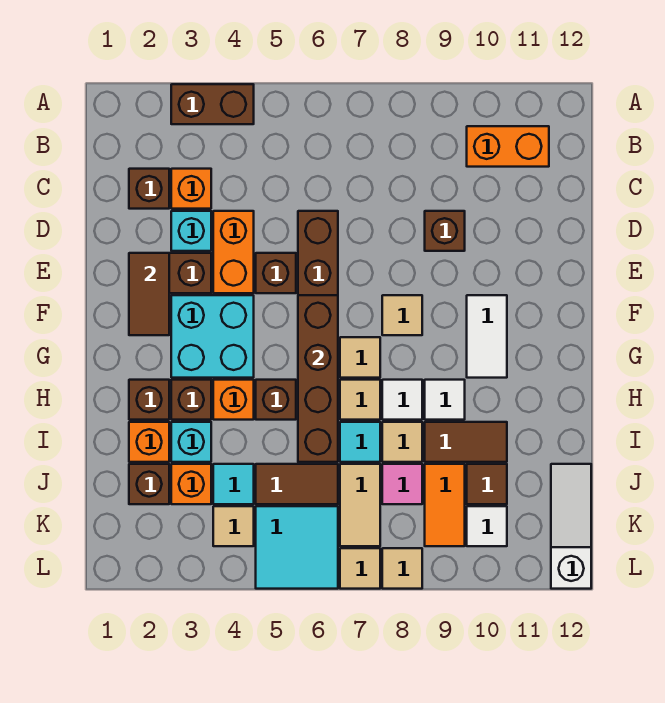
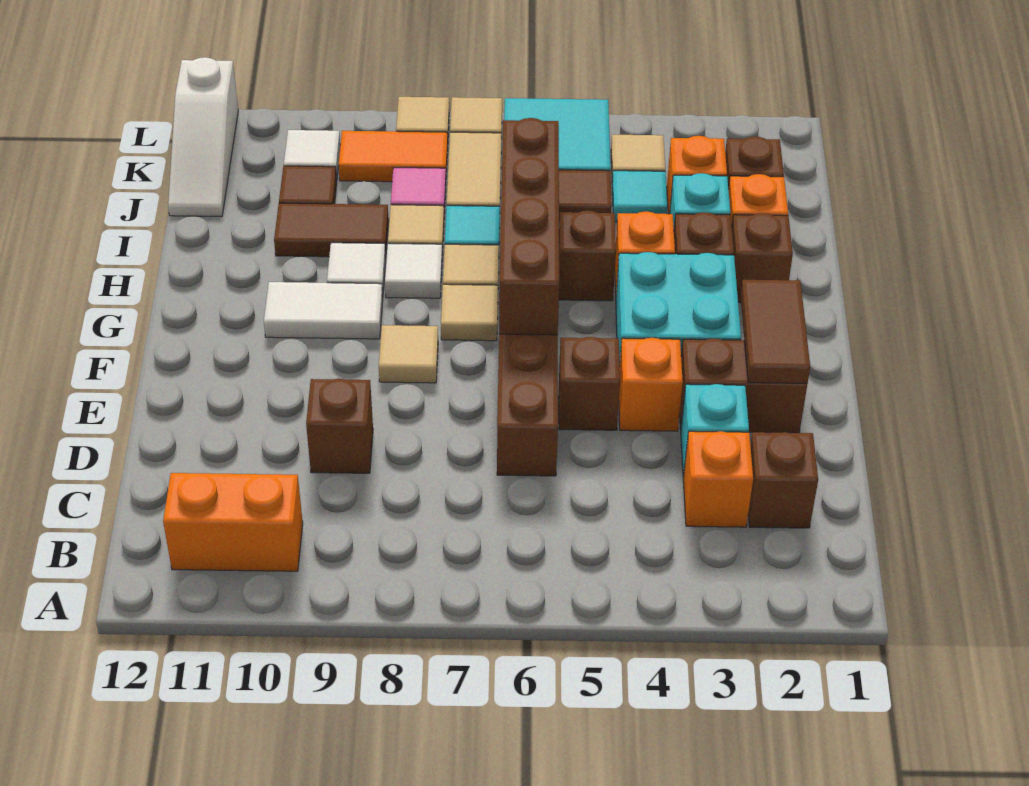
brown brick A3:A4 level 1 -> none
orange brick D4:E4 level 1 -> orange brick E4 level 1
white tile F10:G10 level 1 -> white tile G9:G10 level 1
orange tile J9:K9 level 1 -> orange tile K8:K9 level 1

